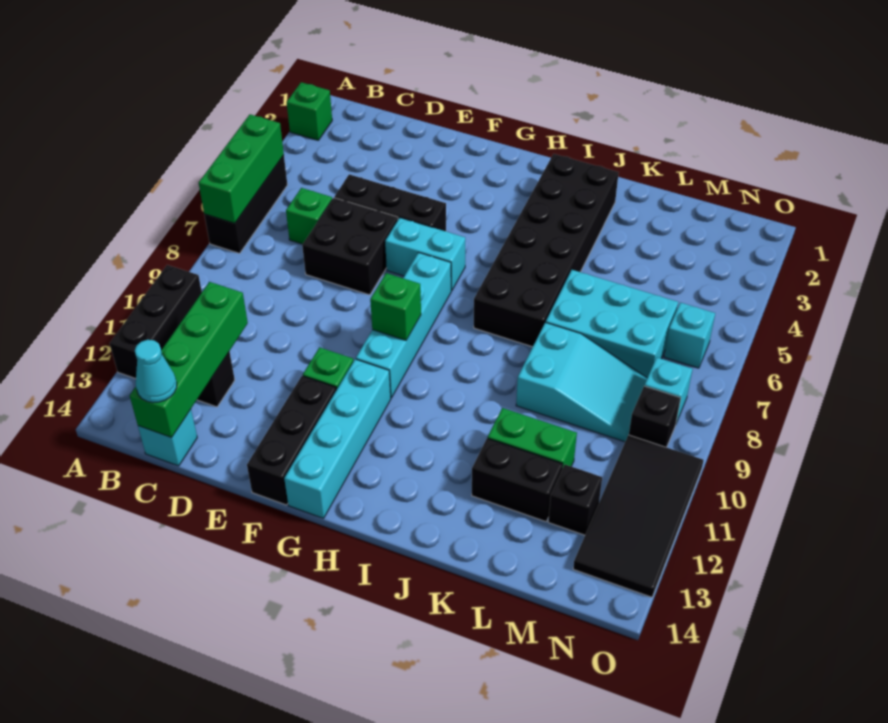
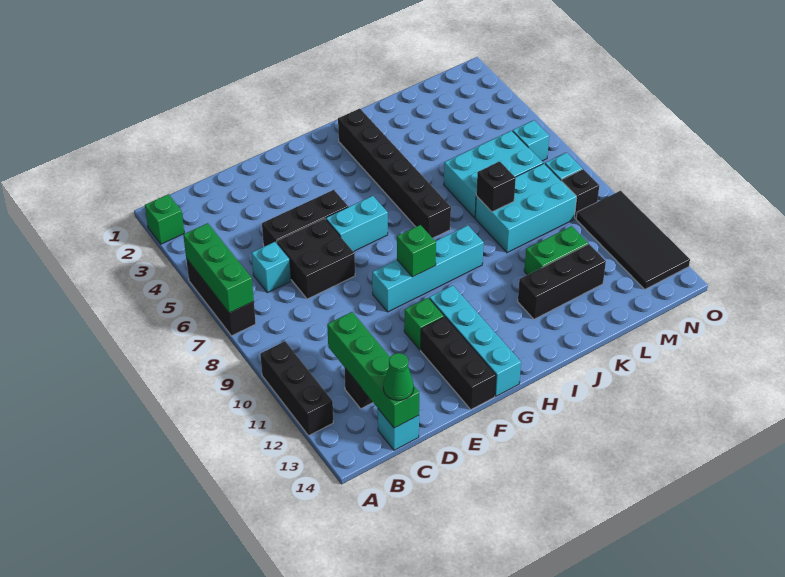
green brick C6 level 1 -> cyan brick C6 level 1
cyan cone C14 level 3 -> green cone C14 level 3
cyan brick G7:G10 level 1 -> cyan brick F9:I9 level 1
black brick I2:J7 level 1 -> black brick I2:I7 level 1
cyan slope K8:M9 level 1 top K -> cyan brick K8:M9 level 1
black brick K12:L12 level 1 -> black brick J12:L12 level 1
black brick M12 level 1 -> black brick K8 level 2

